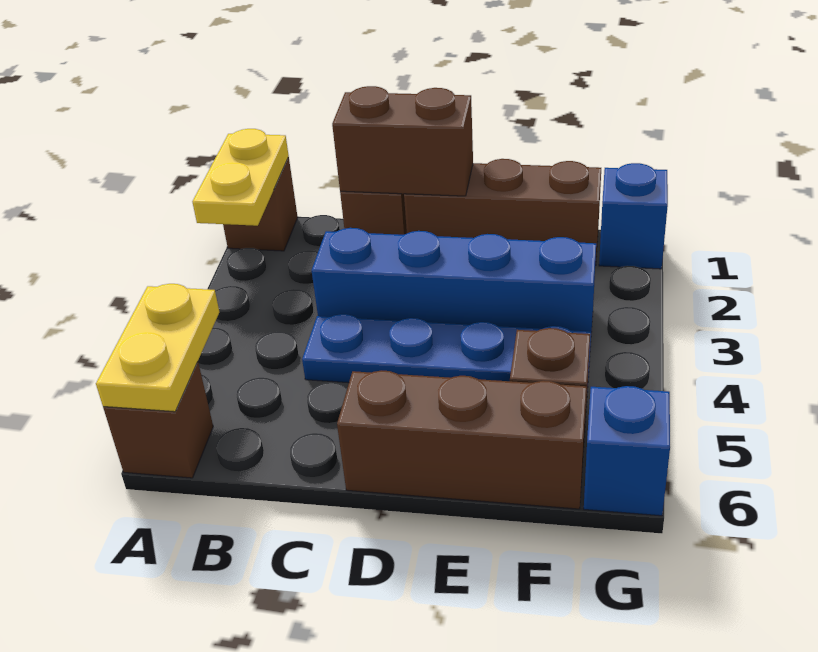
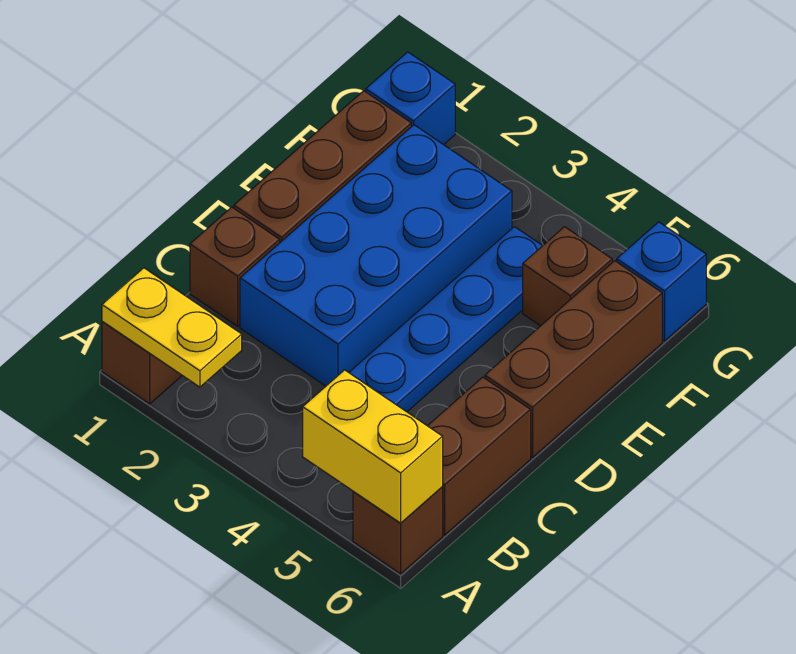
yellow plate A5:A6 level 2 -> yellow brick A5:A6 level 2
brown brick C1:D1 level 2 -> brown brick B6:C6 level 1
blue brick C3:F3 level 1 -> blue brick C2:F3 level 1

